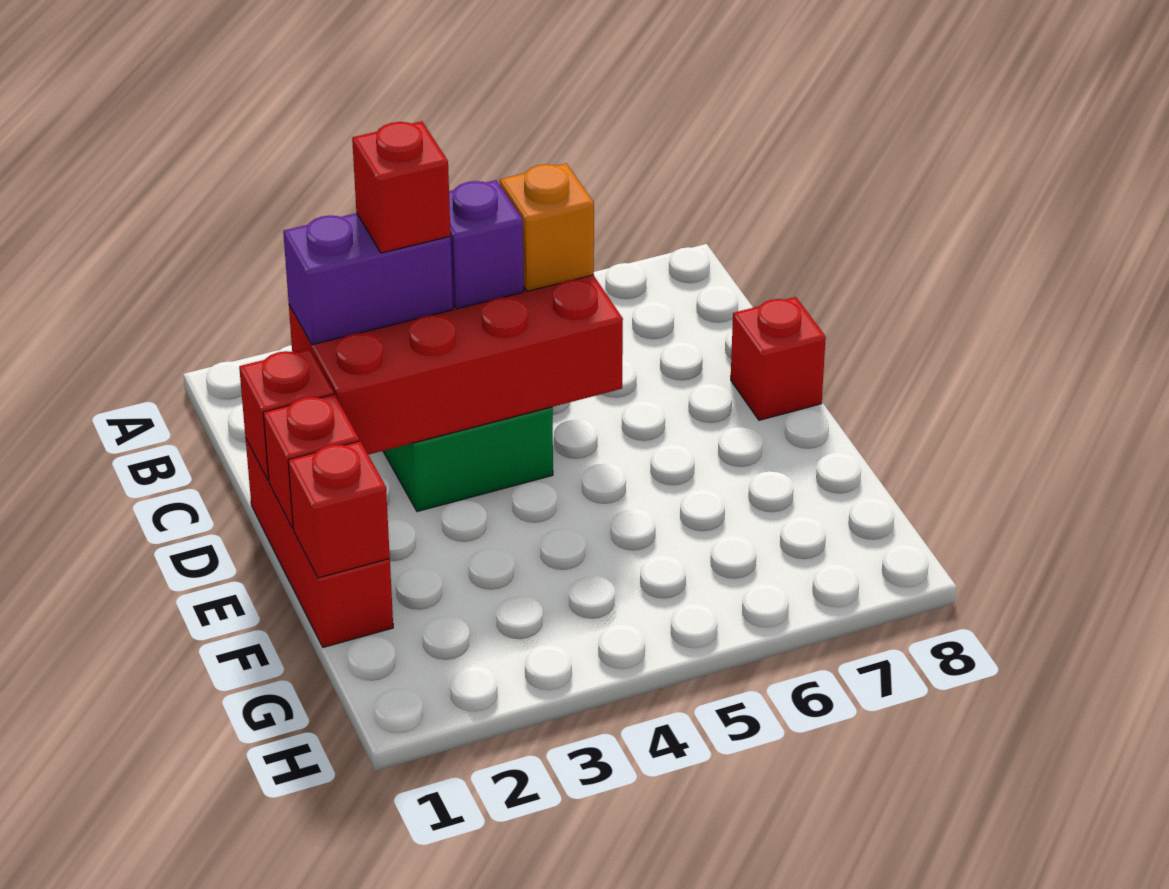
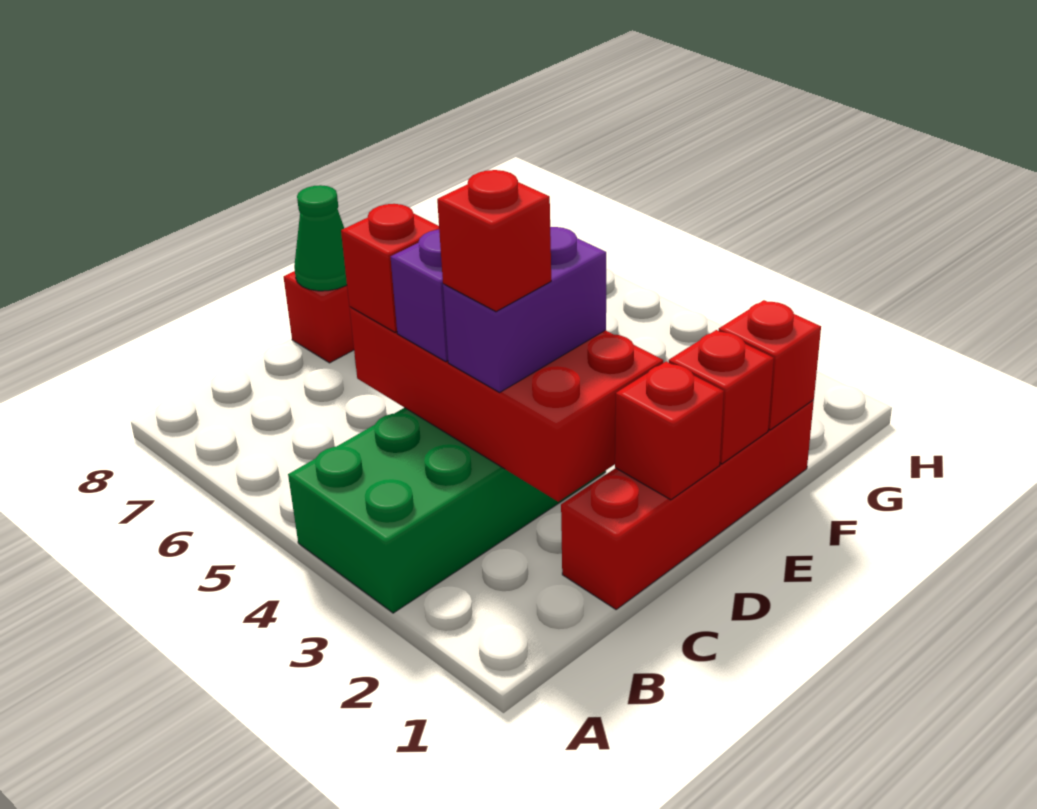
purple brick C2:C3 level 3 -> purple brick C3:D3 level 3
orange brick C5 level 3 -> red brick C5 level 3
red brick D1:F1 level 1 -> red brick C1:F1 level 1
none -> green cone D8 level 2

